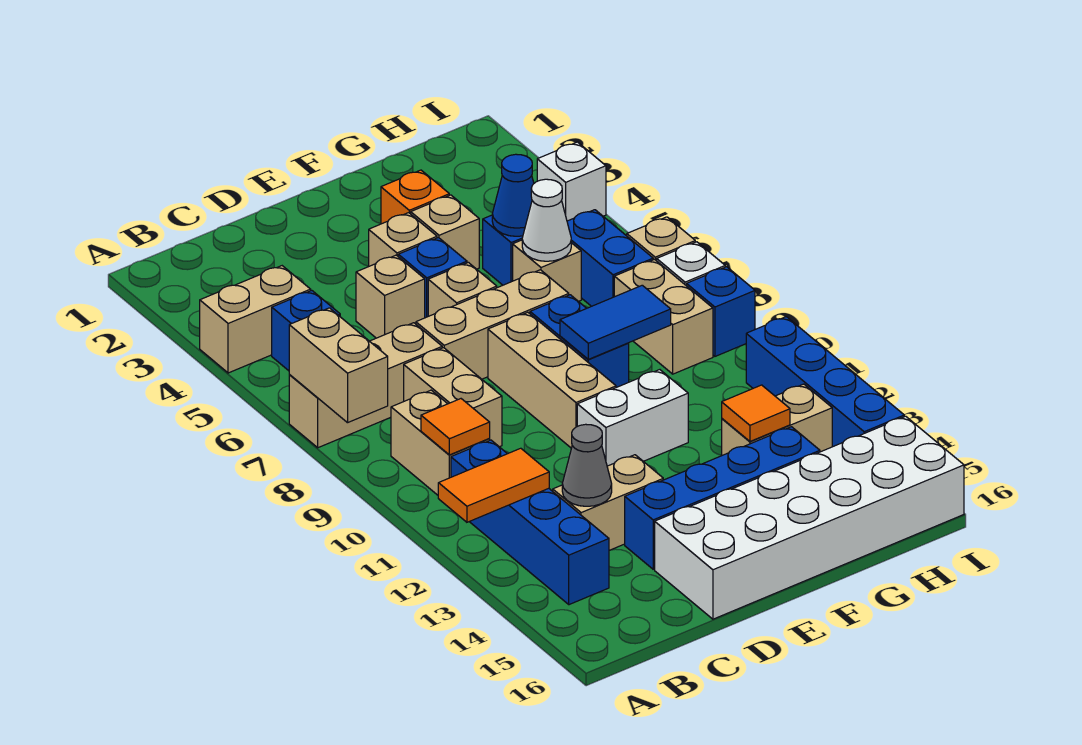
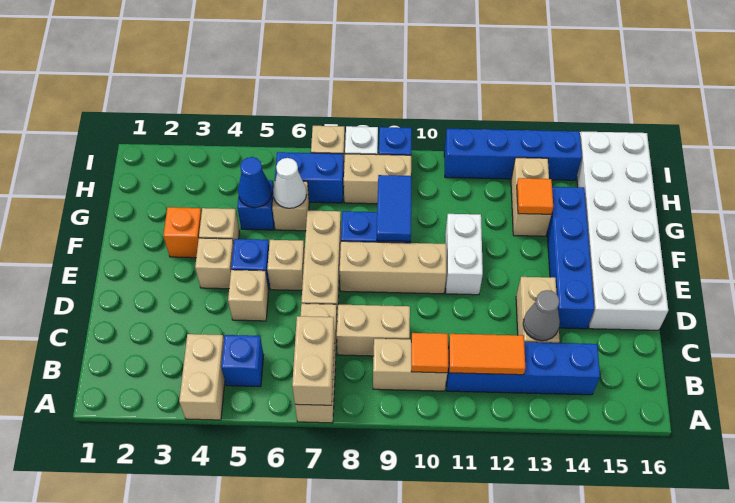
tan brick A7:A8 level 2 -> tan brick A7:B7 level 2
orange tile A12:B12 level 2 -> orange tile B11:B12 level 2
white brick I4 level 1 -> none

